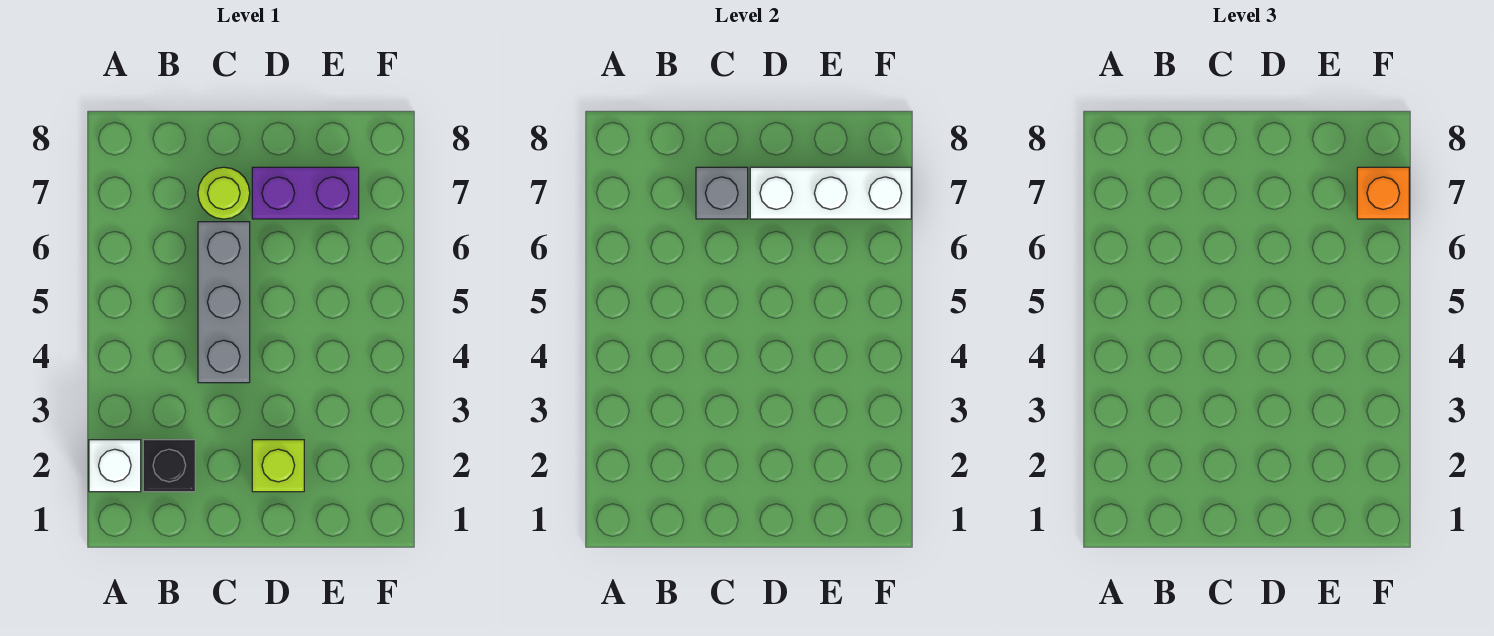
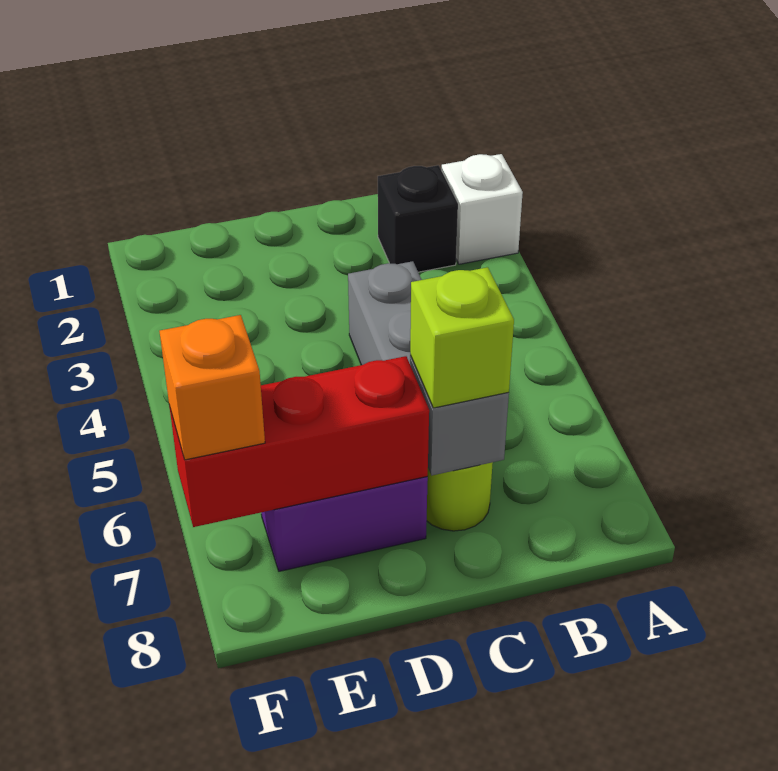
lime brick D2 level 1 -> lime brick C7 level 3
white brick D7:F7 level 2 -> red brick D7:F7 level 2

